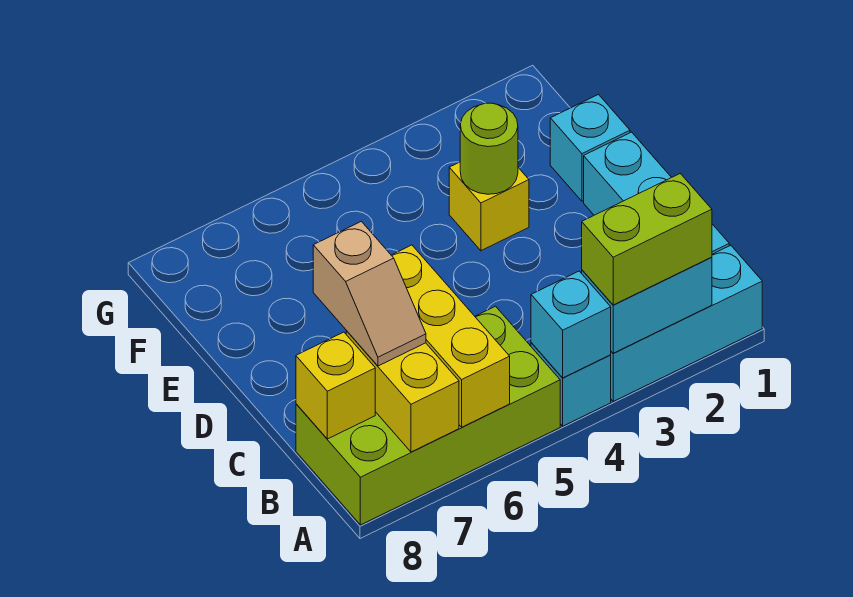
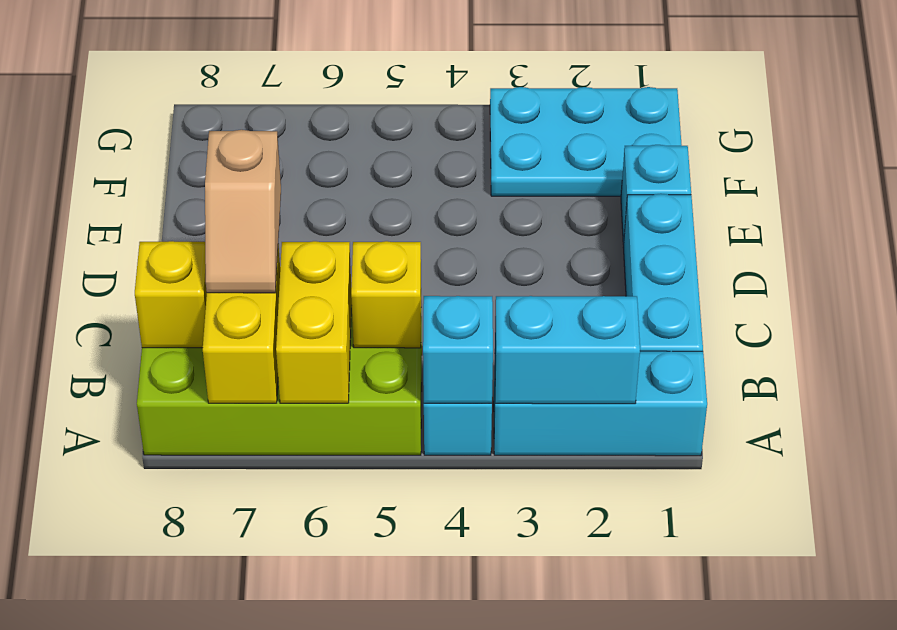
lime brick A2:A3 level 3 -> none
yellow brick A6:C6 level 2 -> yellow brick A6:B6 level 2
yellow brick E3 level 1 -> yellow brick B5 level 2
lime round brick E3 level 2 -> none
none -> cyan plate F1:G3 level 1

